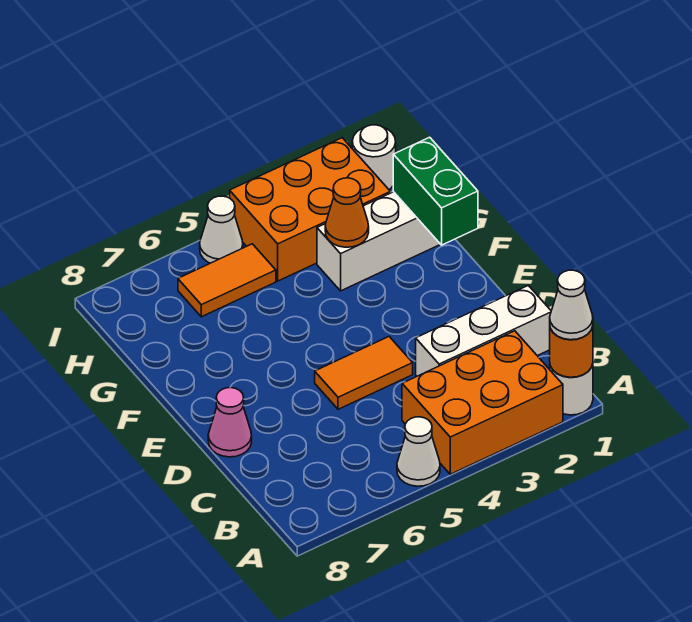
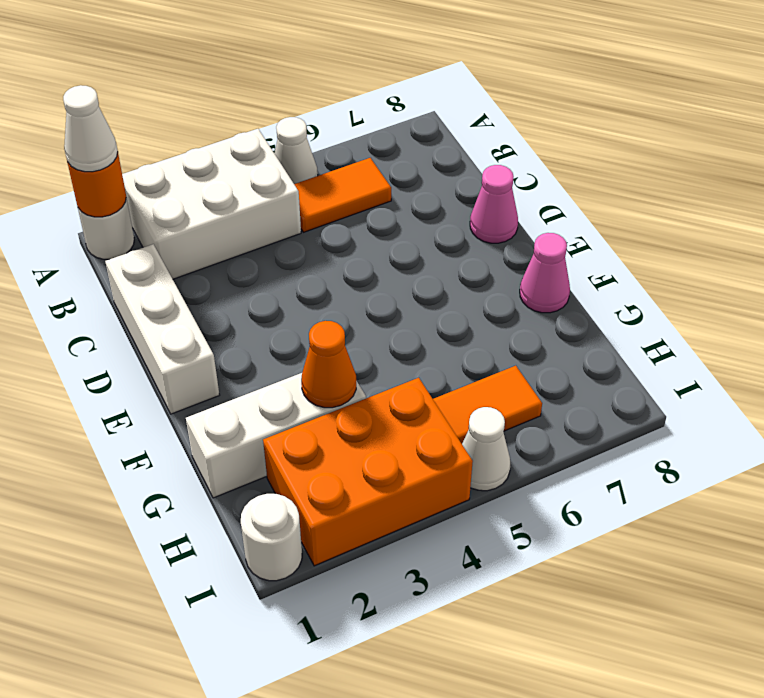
orange brick A2:B4 level 1 -> white brick A2:B4 level 1
white brick C1:C3 level 1 -> white brick C1:E1 level 1
orange tile D4:D5 level 1 -> orange tile B5:B6 level 1
green brick F1:G1 level 2 -> none
none -> pink cone F8 level 1

